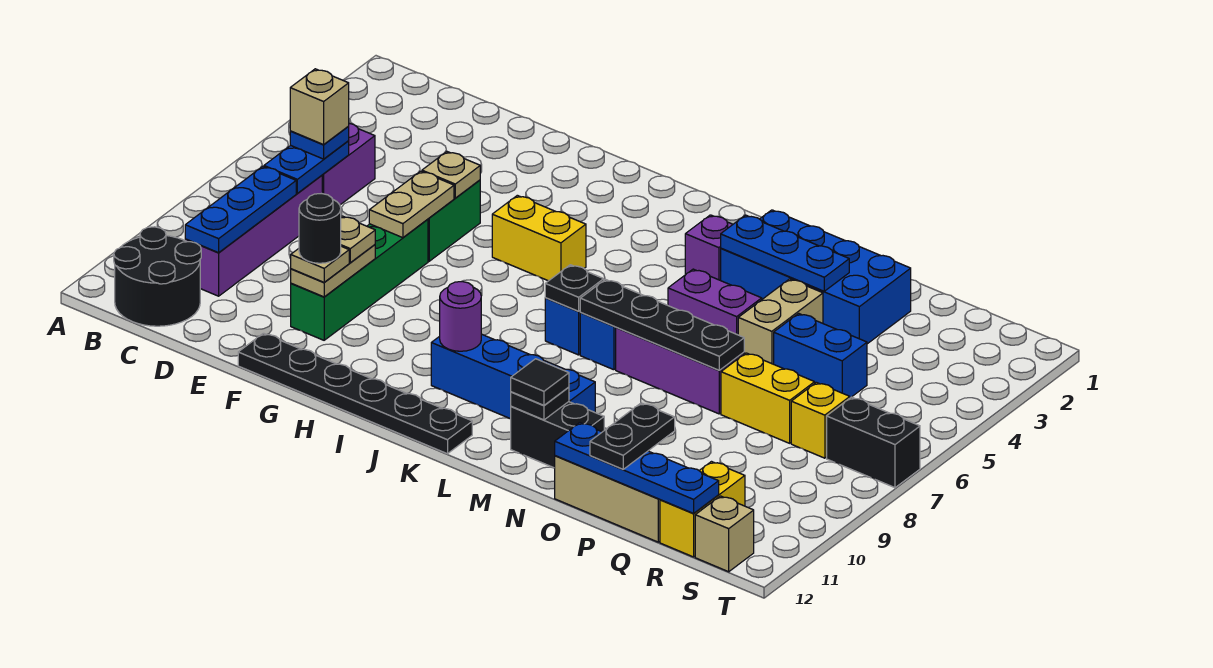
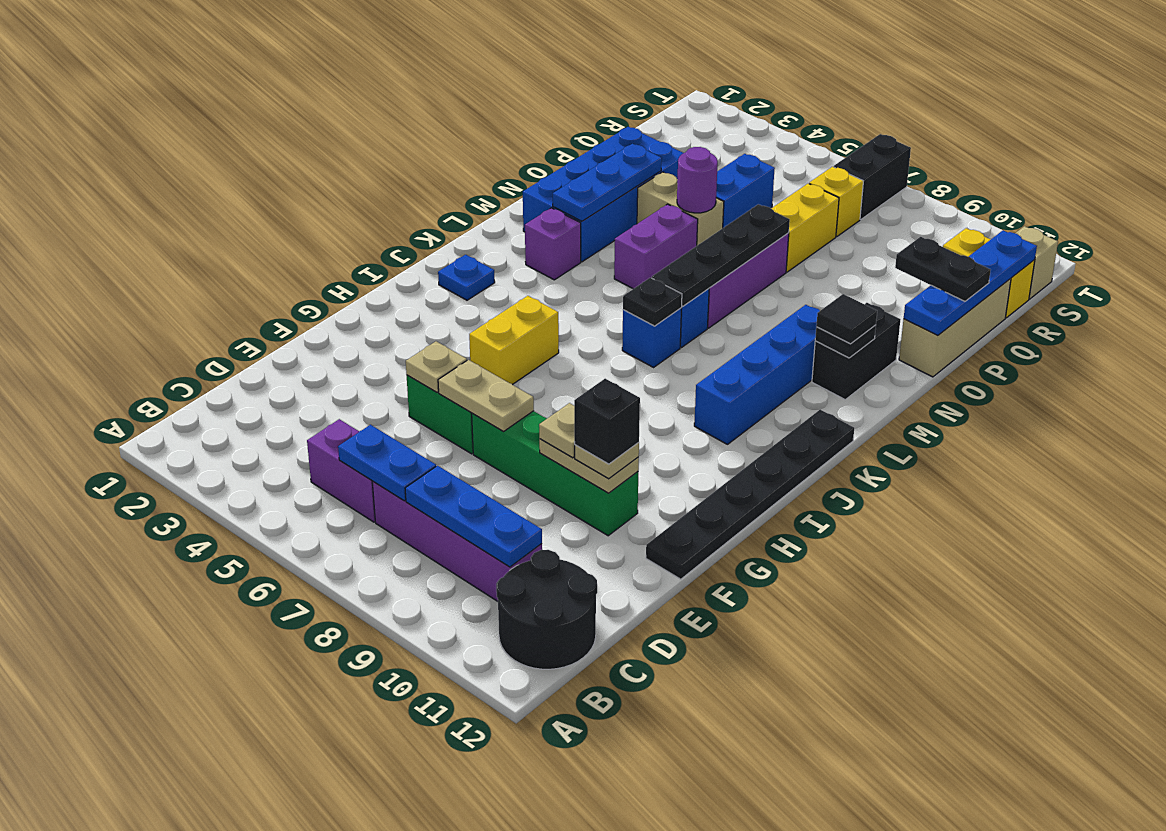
blue plate C6 level 3 -> blue plate J2 level 1
tan brick C6 level 4 -> none
black round brick F10 level 4 -> black brick F10 level 4
purple round brick J10 level 2 -> purple round brick O5 level 2

